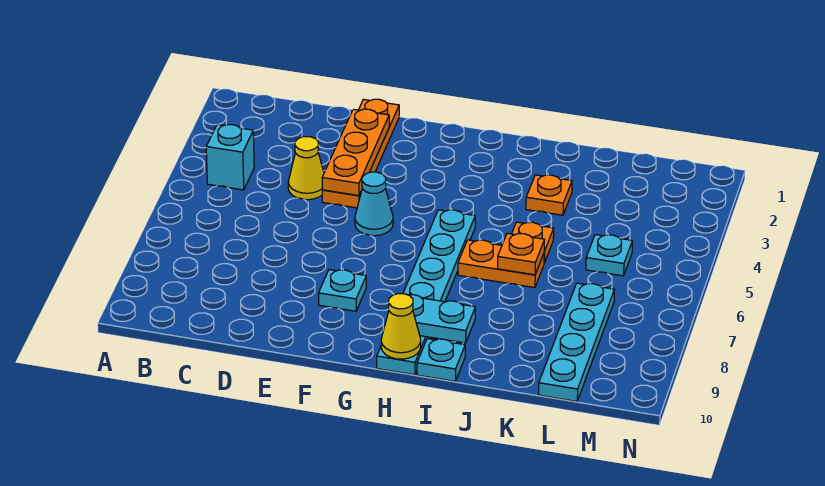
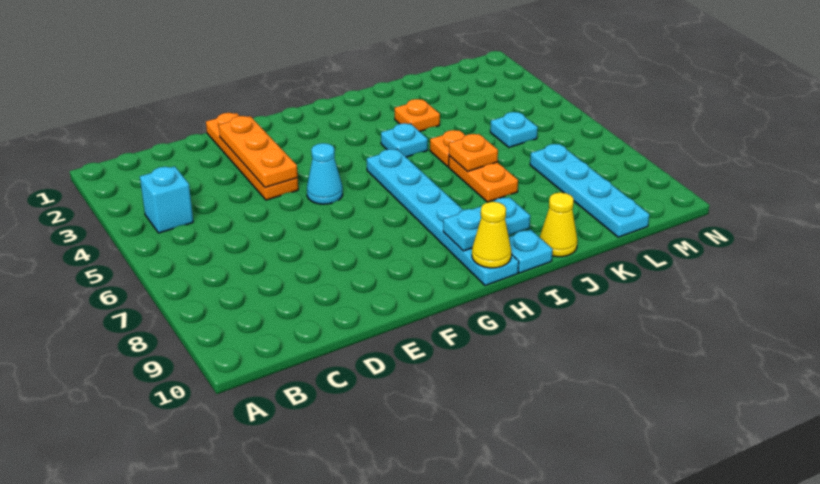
yellow cone D4 level 1 -> yellow cone J10 level 1
cyan plate F8 level 1 -> cyan plate I4 level 1
orange plate I6:J6 level 1 -> orange plate J6:J7 level 1

